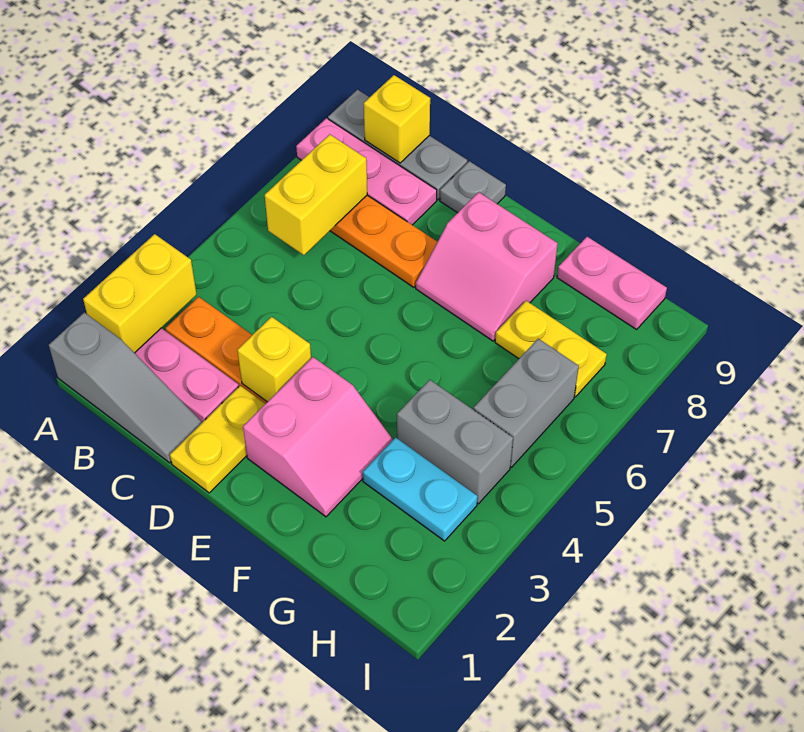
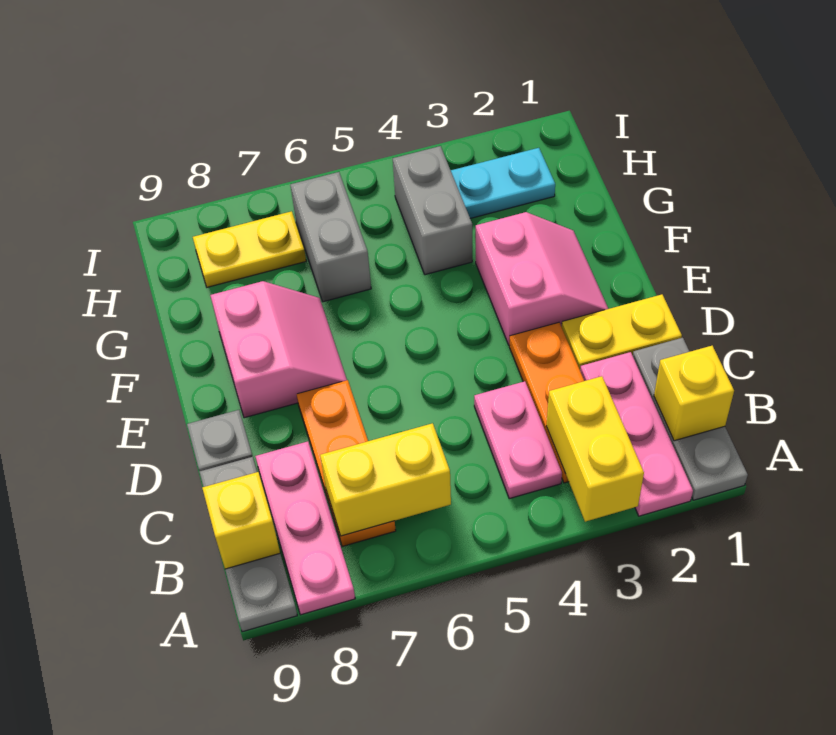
grey slope A1:C1 level 1 top A -> grey plate A1:C1 level 1
yellow brick A2:A3 level 2 -> yellow brick A3:B3 level 2
yellow brick D3 level 2 -> yellow brick B1 level 2
pink slope E2:F3 level 1 top E -> pink slope E2:F3 level 1 top 3
cyan plate G3:H3 level 1 -> cyan plate H2:H3 level 1
yellow plate G7:H7 level 1 -> yellow plate H7:H8 level 1
pink plate G9:H9 level 1 -> pink plate B4:C4 level 1
grey brick H5:H6 level 1 -> grey brick G6:H6 level 1

